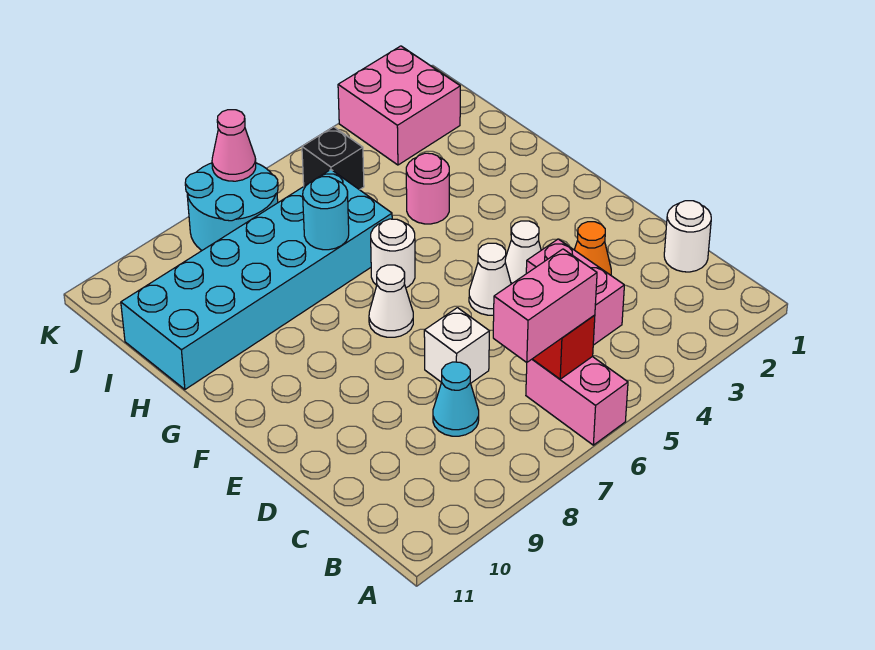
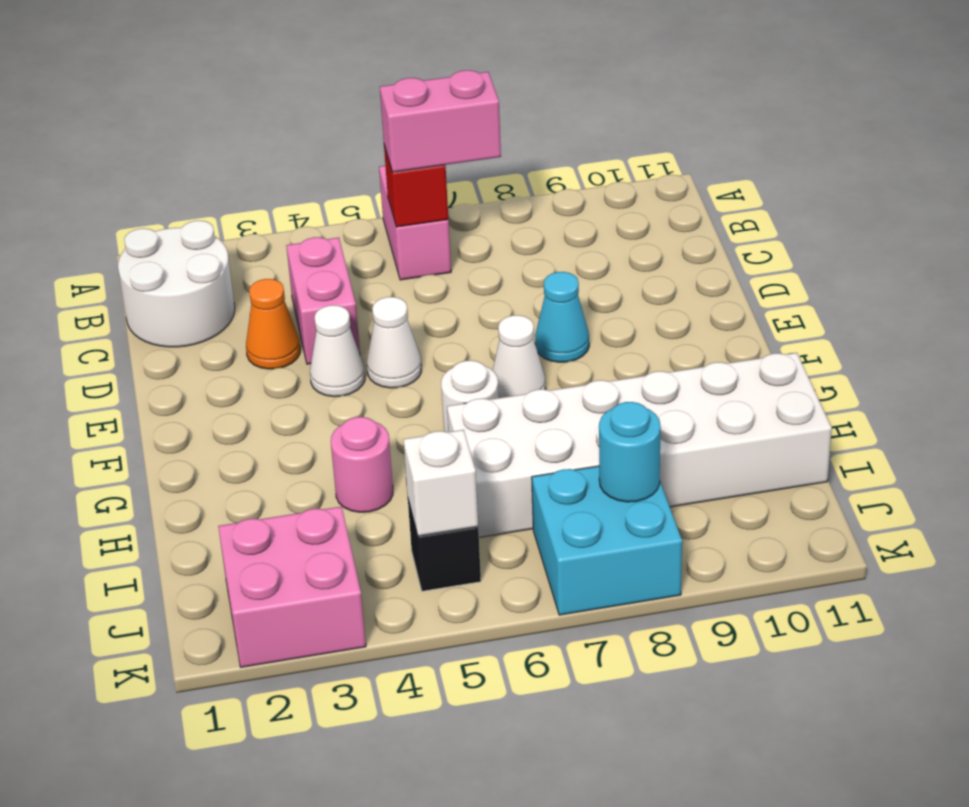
white round brick C1 level 1 -> white round brick B1:C2 level 1
cyan cone C8 level 1 -> cyan cone E8 level 1
white brick D7 level 1 -> white brick J5 level 2
cyan brick H6:I11 level 1 -> white brick H6:I11 level 1
cyan round brick H7 level 2 -> cyan round brick J8 level 2
cyan round brick J7:K8 level 1 -> cyan brick J7:K8 level 1
pink cone K7 level 2 -> none

